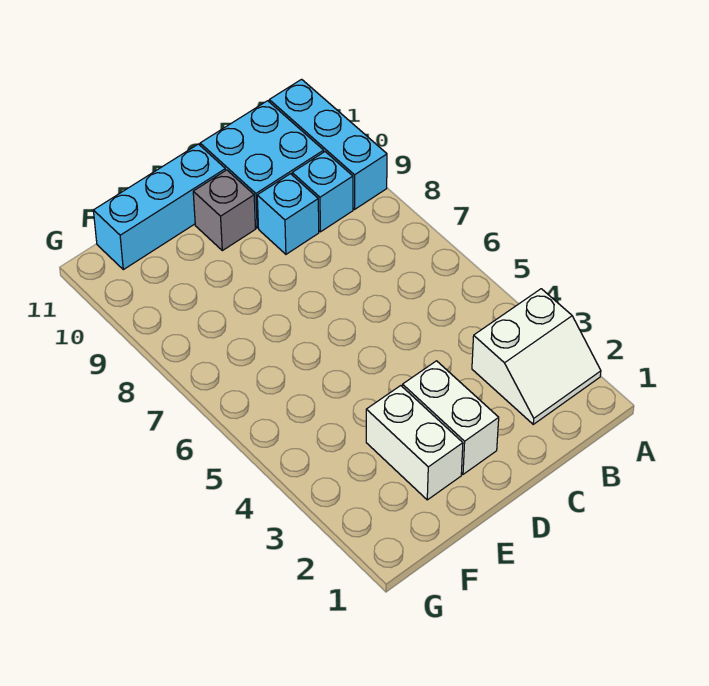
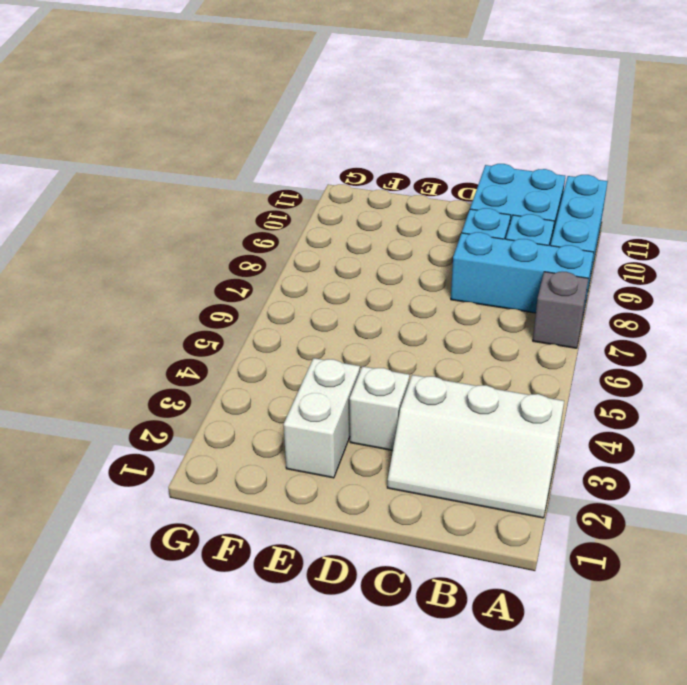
white slope A2:B3 level 1 top 3 -> white slope A2:C3 level 1 top 3
white brick D2:D3 level 1 -> white brick D3 level 1
grey brick D10 level 1 -> grey brick A7 level 1
cyan brick D11:F11 level 1 -> cyan brick A8:C8 level 1

